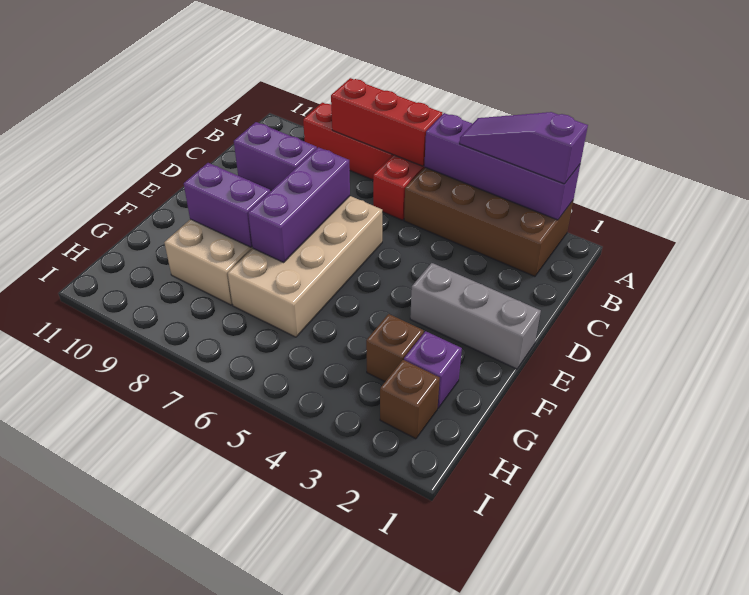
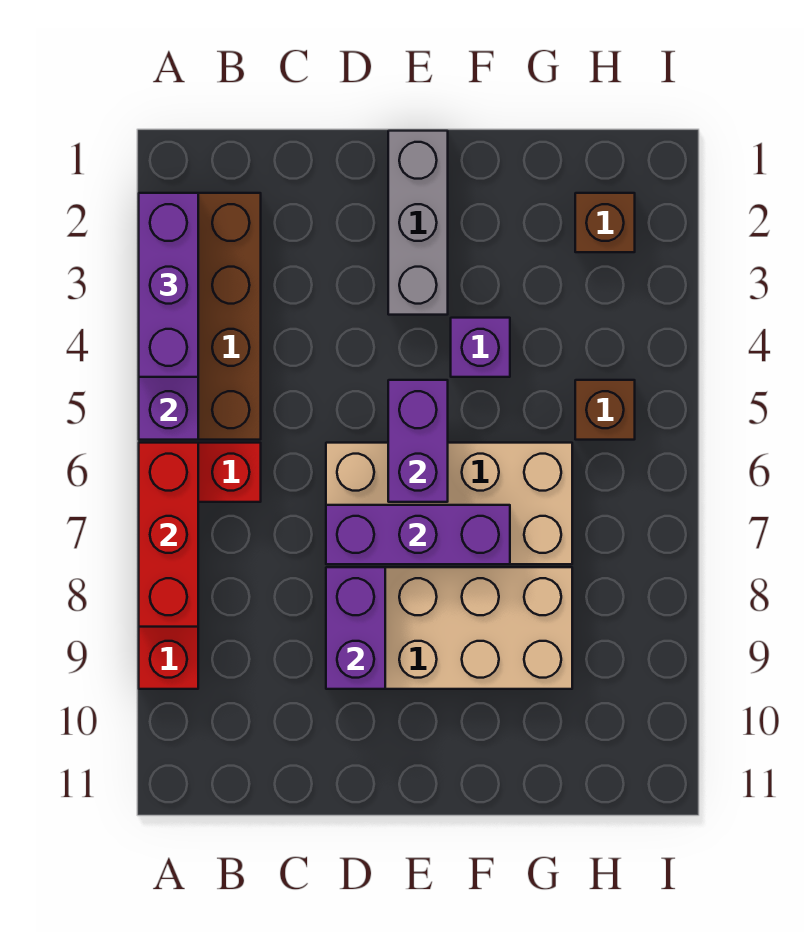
purple slope A2:A4 level 3 top 2 -> purple brick A2:A4 level 3
purple brick F8:F9 level 2 -> purple brick E5:E6 level 2
purple brick G2 level 1 -> purple brick F4 level 1
brown brick G3 level 1 -> brown brick H5 level 1

